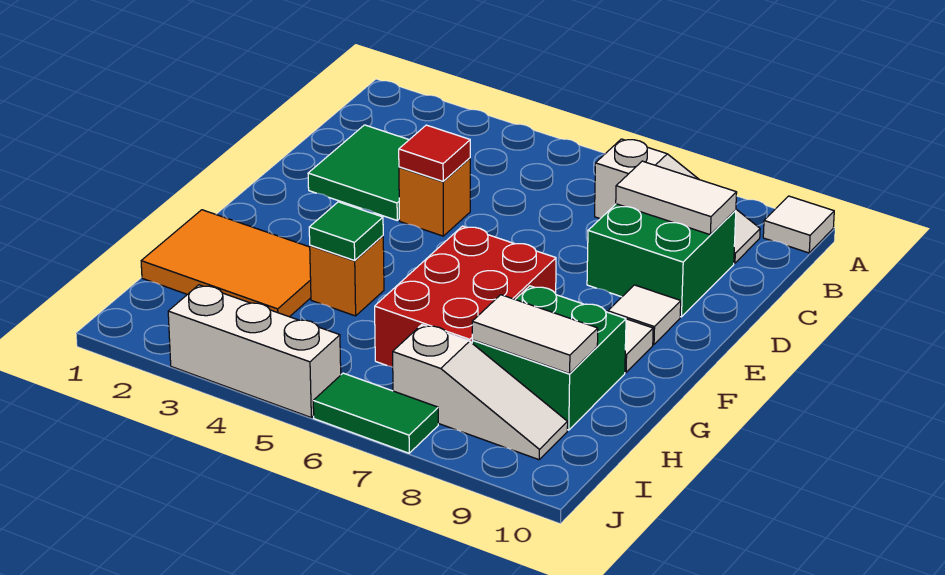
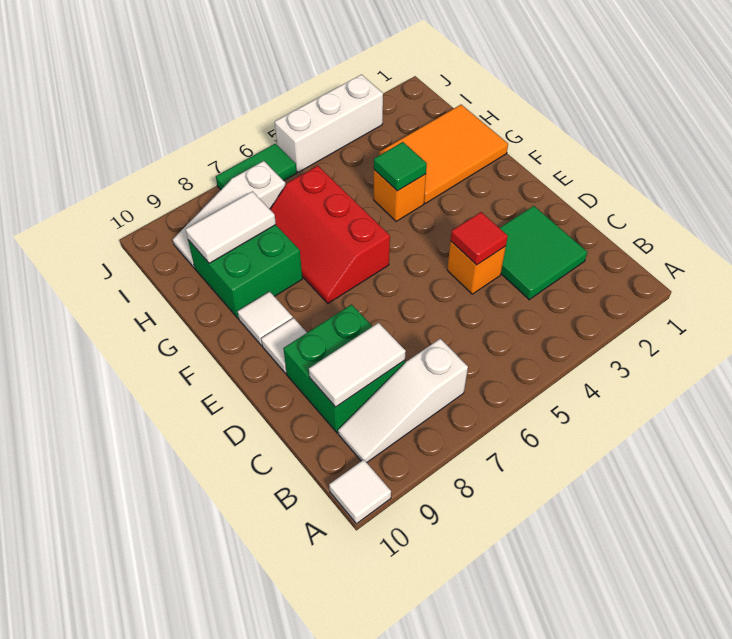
red brick F6:H7 level 1 -> red slope F6:H7 level 1 top 6

